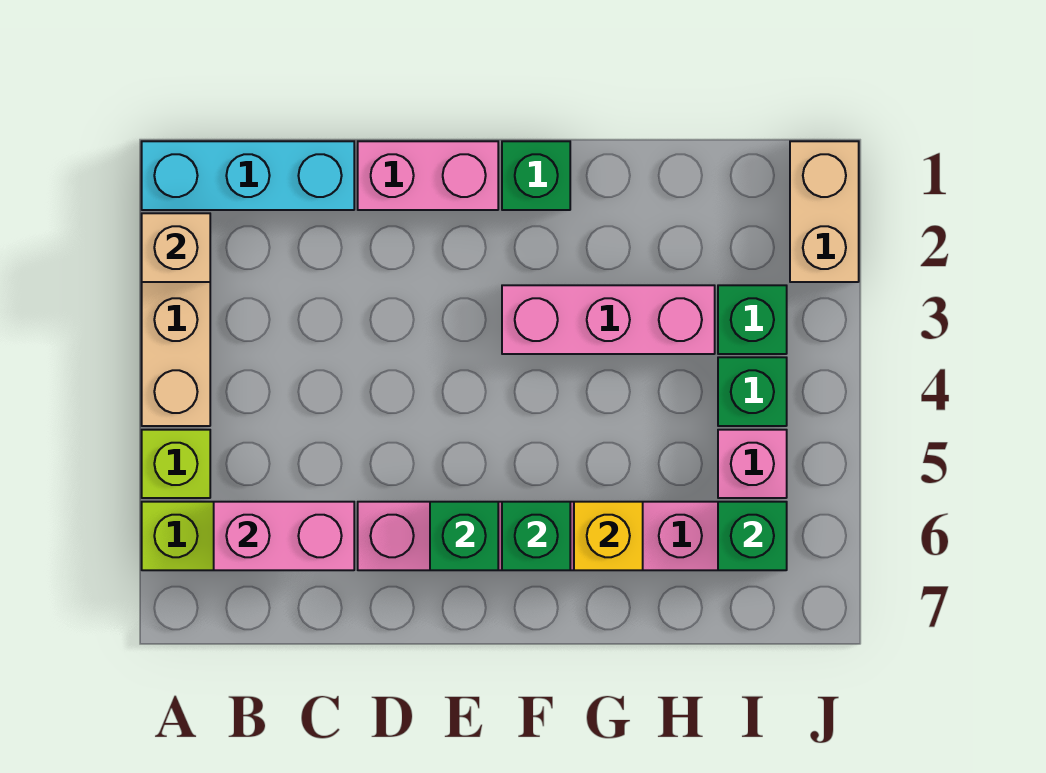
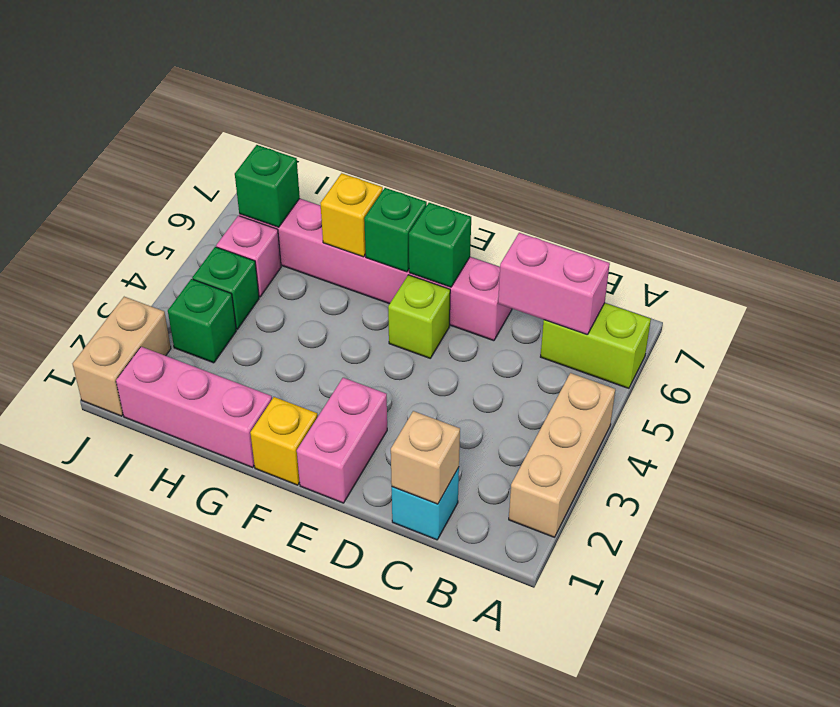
cyan brick A1:C1 level 1 -> cyan brick C1 level 1
tan brick A2 level 2 -> tan brick C1 level 2
lime brick A5 level 1 -> lime brick E5 level 1
pink brick D1:E1 level 1 -> pink brick E1:E2 level 1
green brick F1 level 1 -> yellow brick F1 level 1
pink brick F3:H3 level 1 -> pink brick G1:I1 level 1

